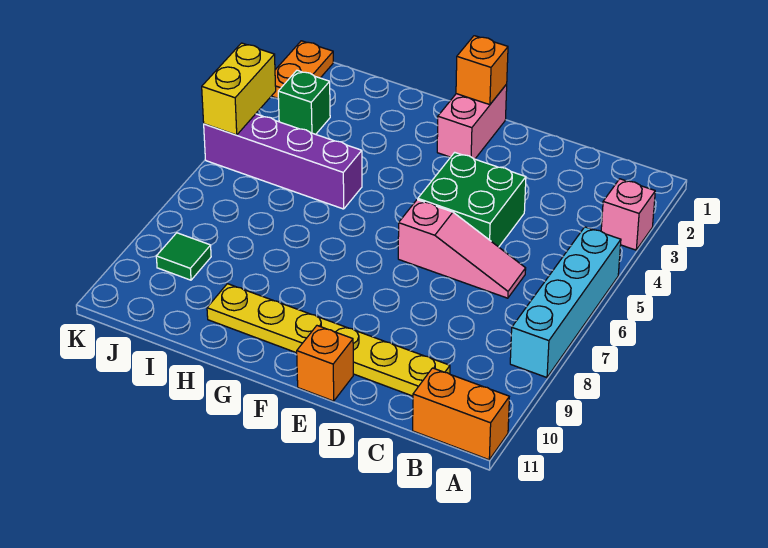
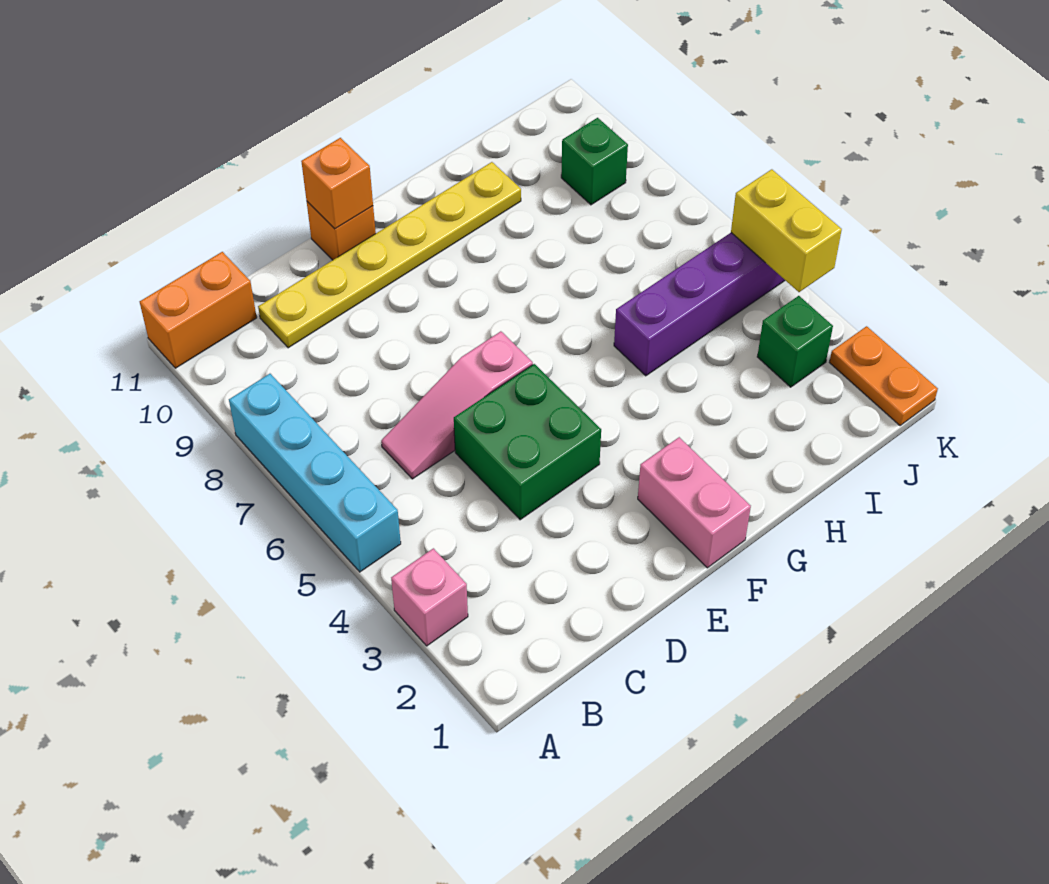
orange brick F1 level 2 -> orange brick E11 level 2
green tile J9 level 1 -> green brick J9 level 1

